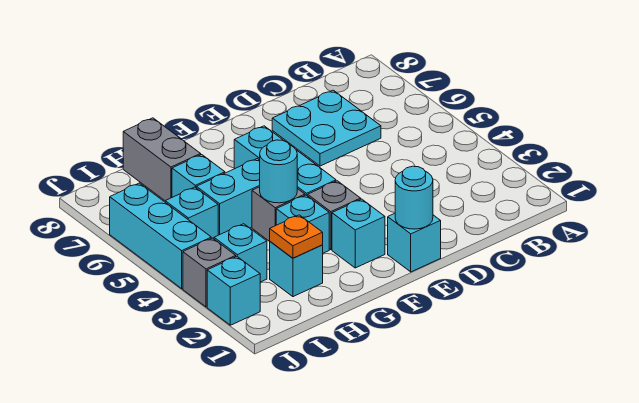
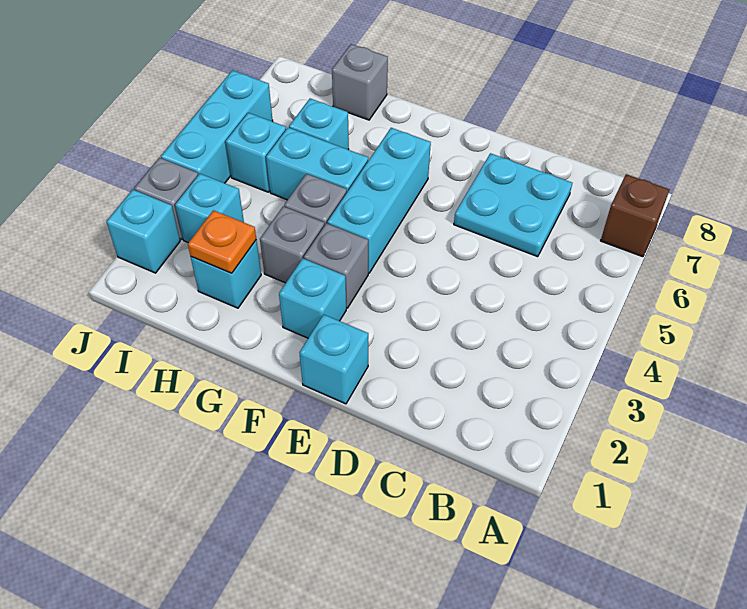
none -> brown brick A7 level 1
cyan round brick E1 level 2 -> none
cyan brick G3 level 1 -> grey brick G3 level 1
cyan round brick G4 level 2 -> none
grey brick H7:H8 level 1 -> grey brick H8 level 1

